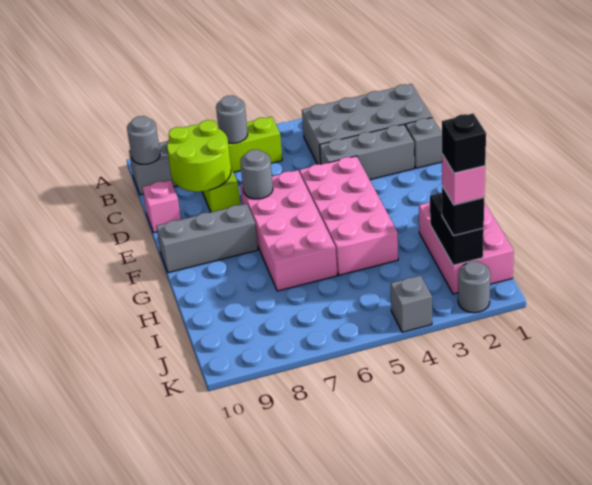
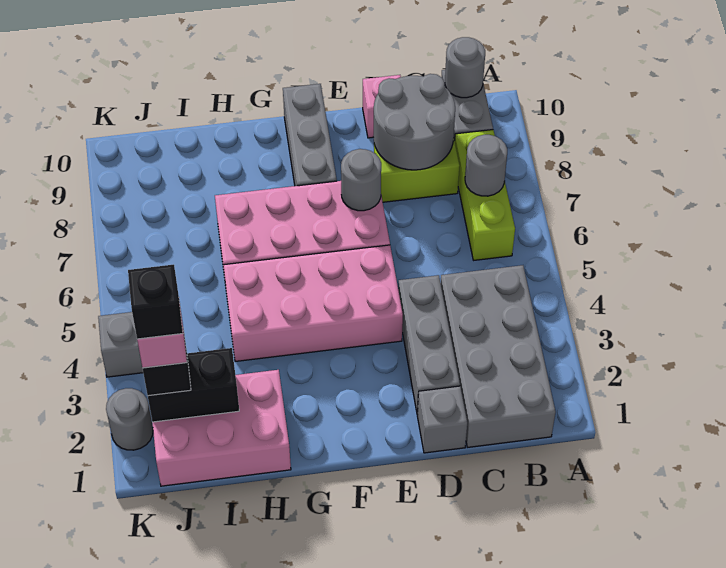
lime round brick C8:D9 level 2 -> grey round brick C8:D9 level 2

